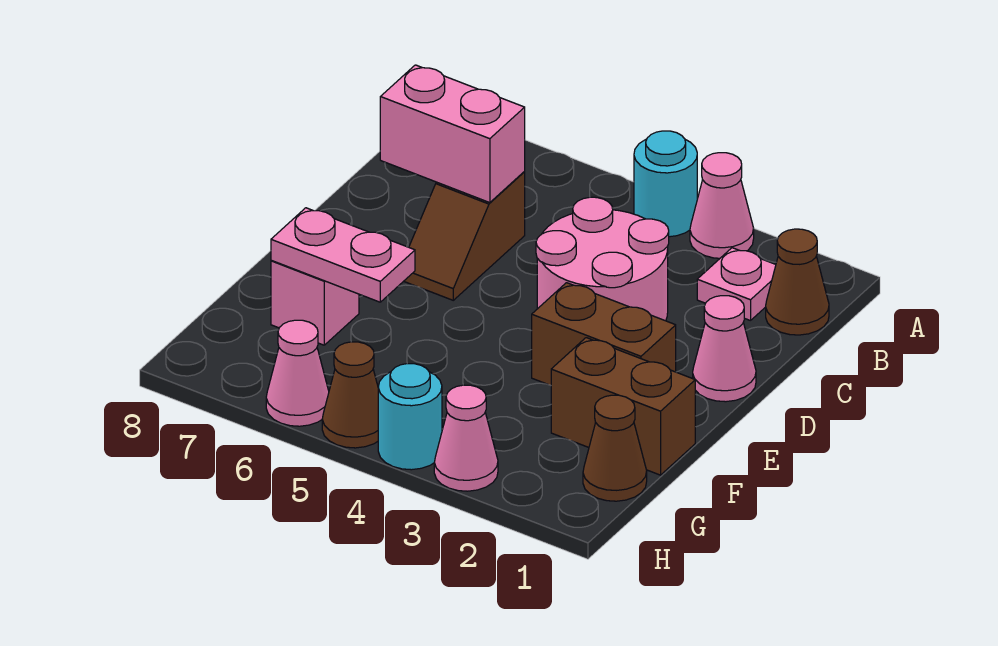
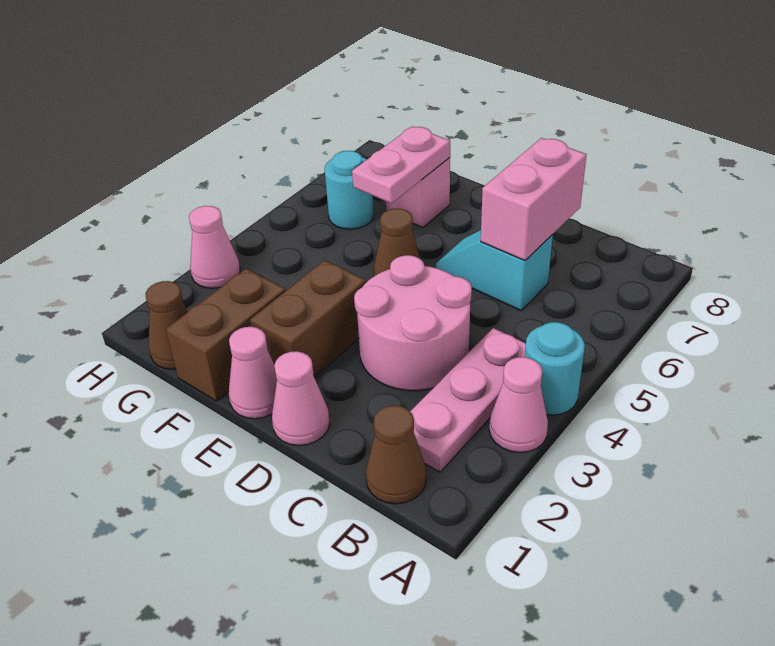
pink plate B2 level 1 -> pink plate B2:B4 level 1
brown slope C6:D6 level 1 top C -> cyan slope C6:D6 level 1 top C
cyan round brick H4 level 1 -> cyan round brick G6 level 1
brown cone H5 level 1 -> brown cone E5 level 1
pink cone H6 level 1 -> pink cone E1 level 1

